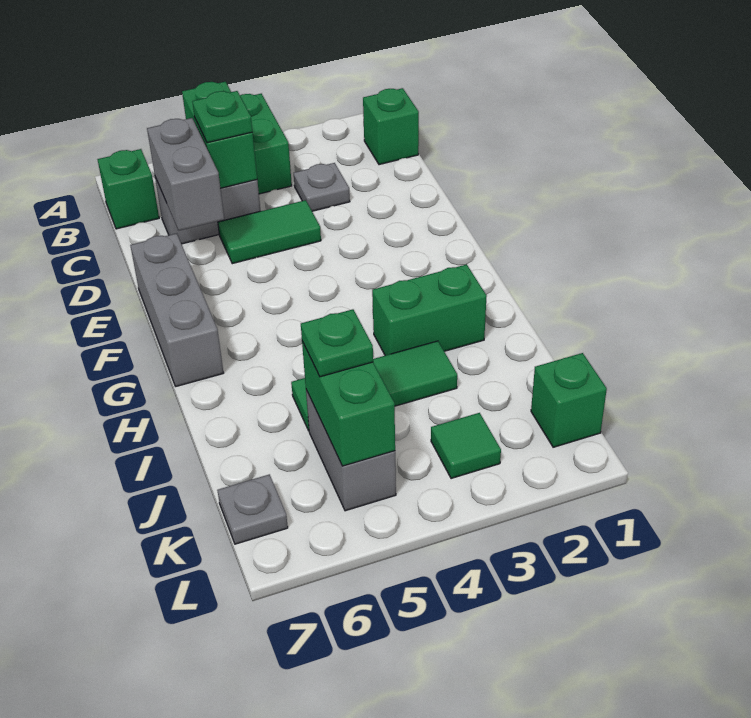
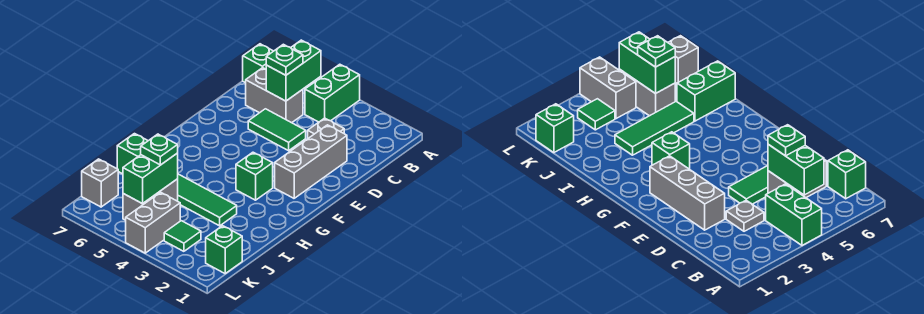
green brick B1 level 1 -> green brick G3 level 1
grey brick C6:D6 level 2 -> grey brick K4:L4 level 1
grey brick E7:G7 level 1 -> grey brick D2:F2 level 1
green brick H2:H3 level 1 -> green brick I6:I7 level 1
grey plate K7 level 1 -> grey brick K7 level 1

